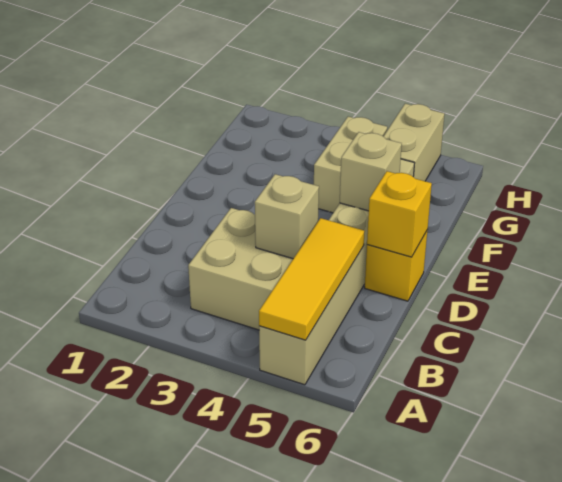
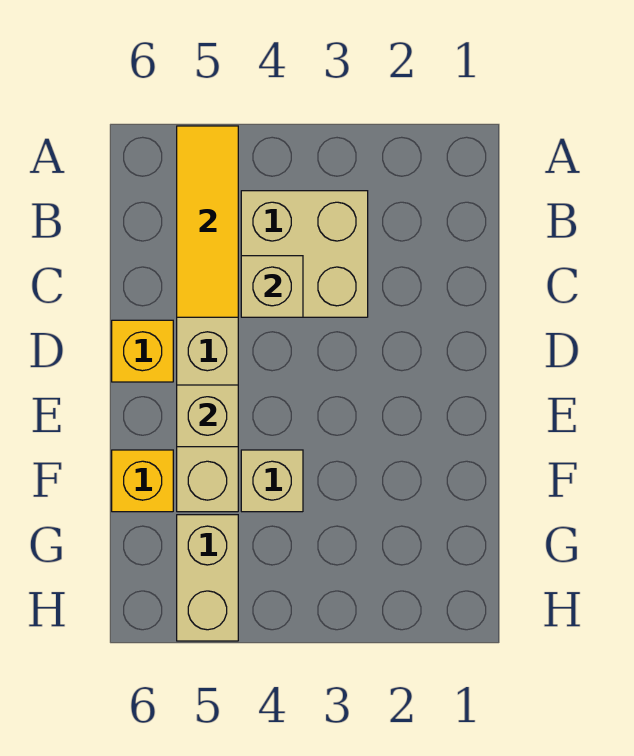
yellow brick D6 level 2 -> yellow brick F6 level 1
tan brick F4:G4 level 1 -> tan brick F4 level 1

